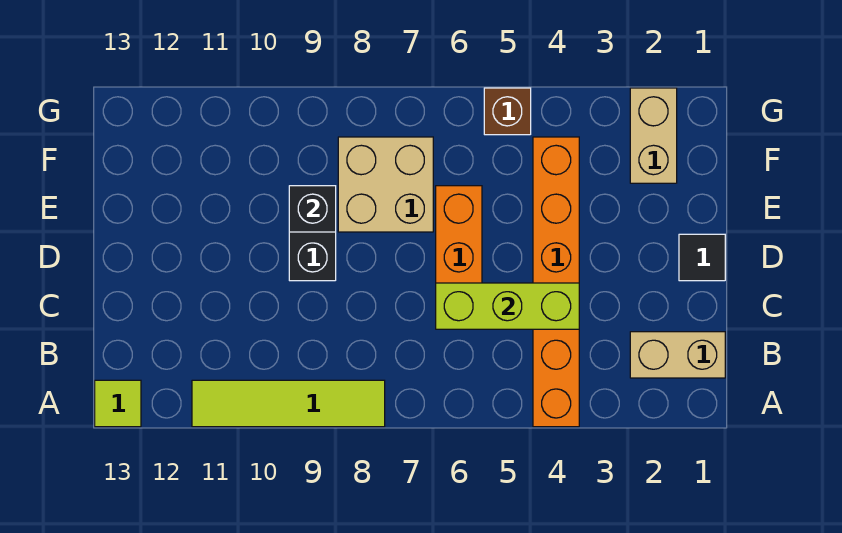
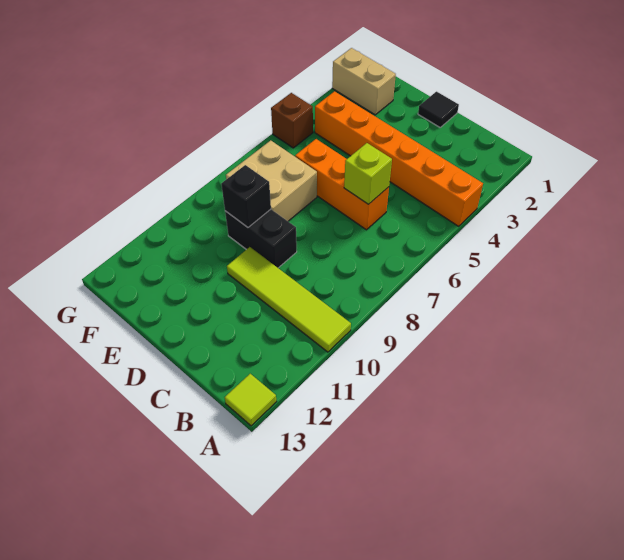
lime tile A8:A11 level 1 -> lime tile A10:D10 level 1
tan brick B1:B2 level 1 -> none
lime brick C4:C6 level 2 -> lime brick C6 level 2

